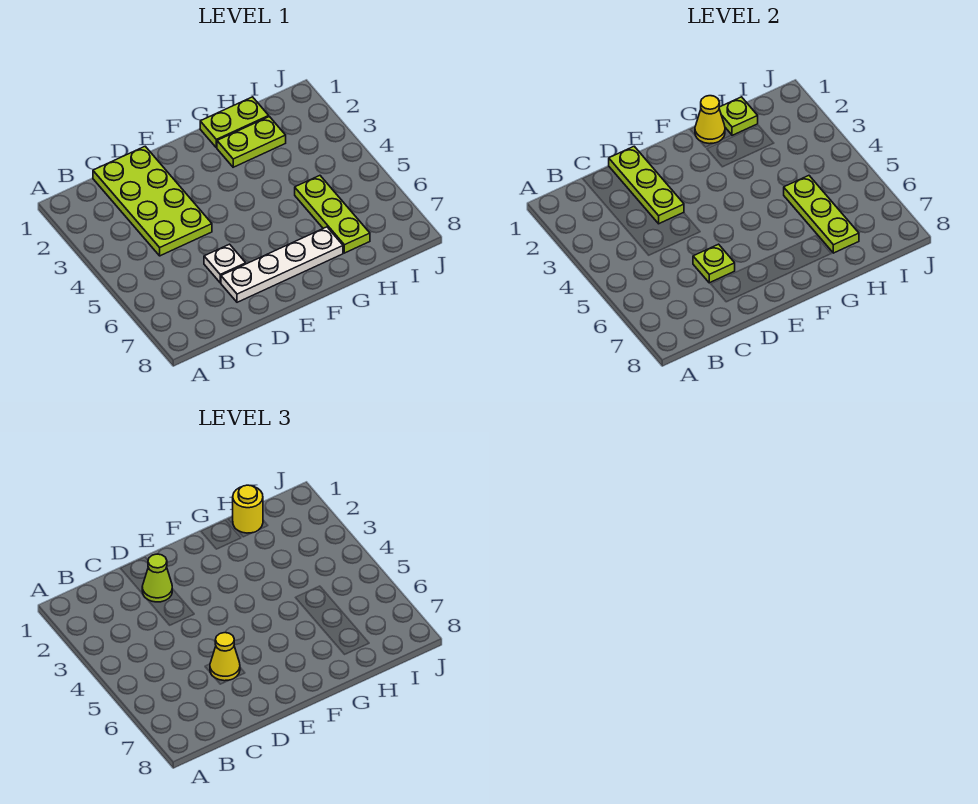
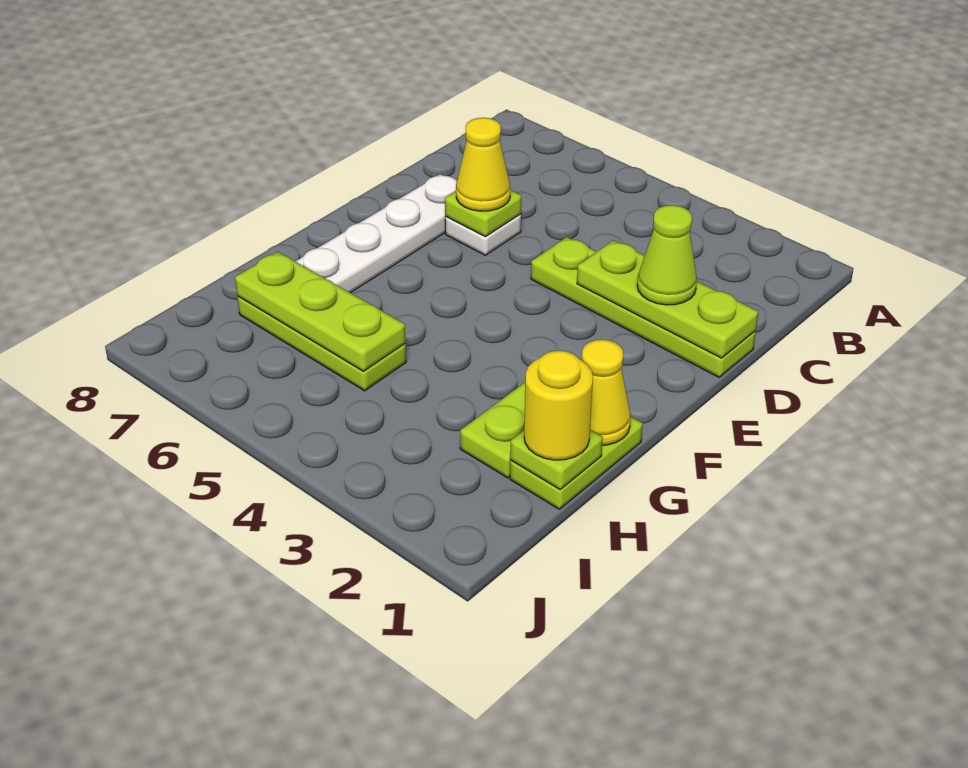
lime plate C1:D4 level 1 -> lime plate D1:D4 level 1

